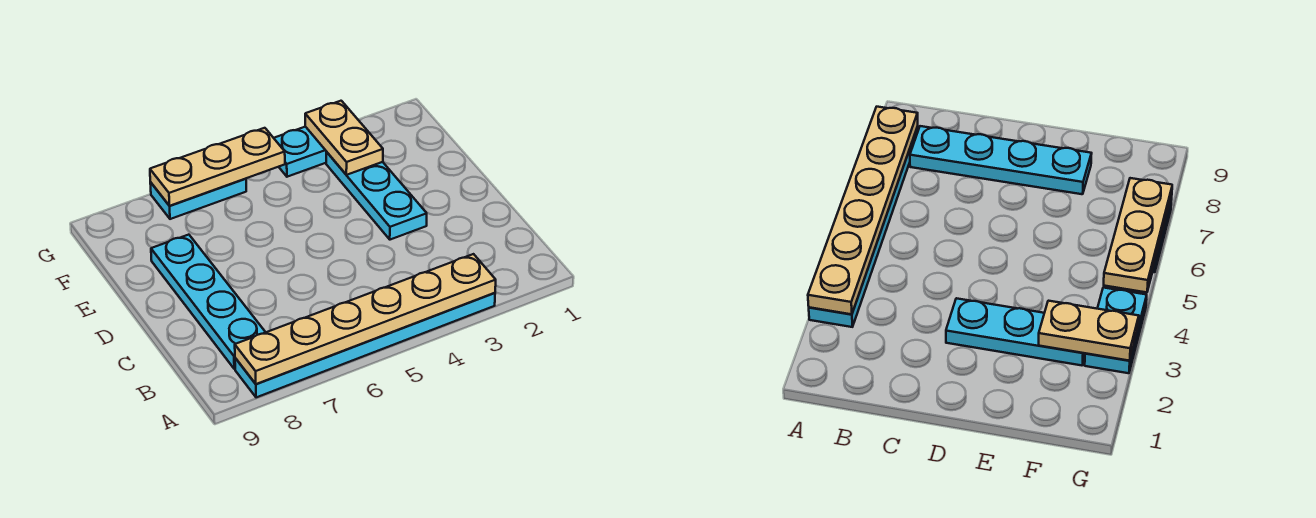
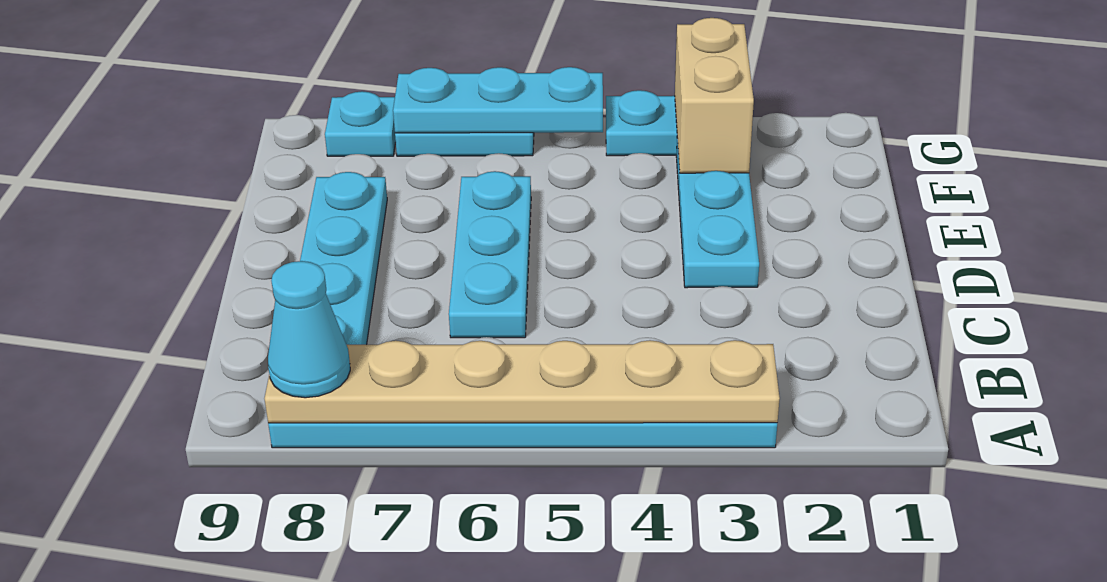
none -> cyan cone A8 level 3
none -> cyan plate C6:E6 level 1
tan plate F3:G3 level 2 -> tan brick F3:G3 level 2
tan plate G5:G7 level 2 -> cyan plate G5:G7 level 2
none -> cyan plate G8 level 1

